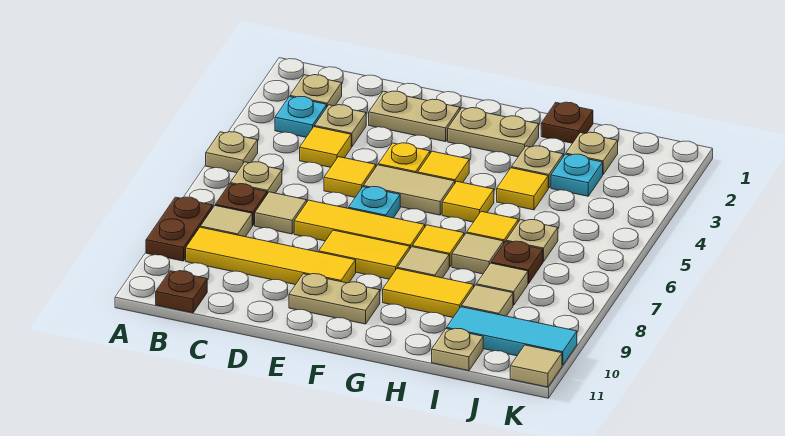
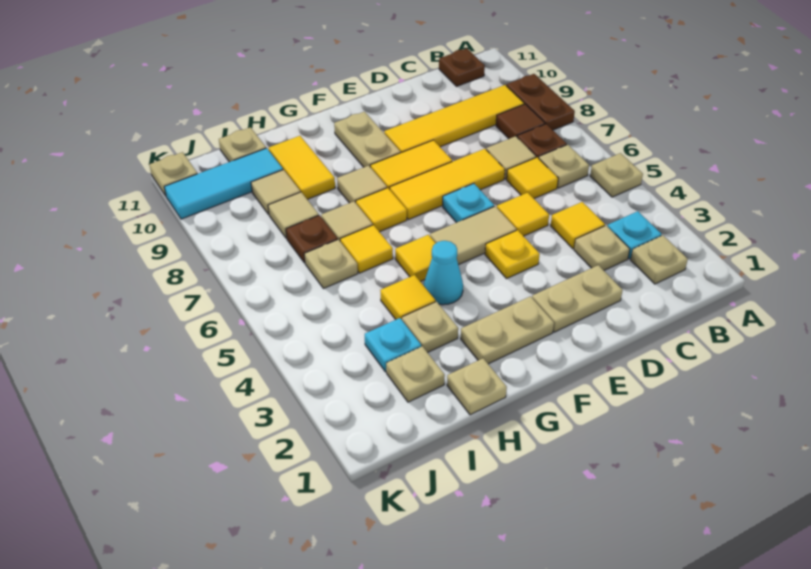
tan tile B8 level 1 -> brown tile B8 level 1
tan plate E10:F10 level 1 -> tan plate F9:F10 level 1
yellow tile F4 level 1 -> yellow tile C6 level 1
none -> cyan cone G4 level 1
yellow tile G9:H9 level 1 -> yellow tile H9:H10 level 1
brown plate H1 level 1 -> tan plate H1 level 1
tan tile K11 level 1 -> tan plate K11 level 1

